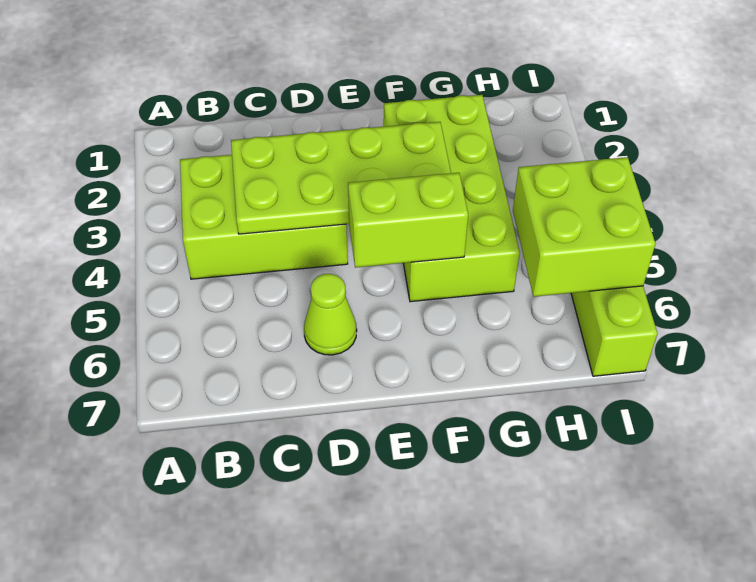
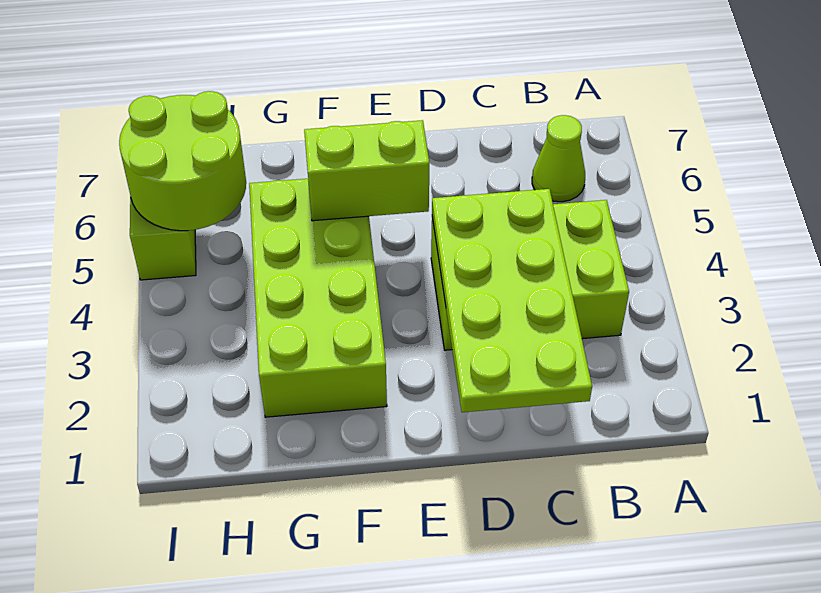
lime plate C3:F4 level 2 -> lime plate C1:D4 level 2
lime cone D6 level 1 -> lime cone B6 level 1
lime brick H5:I6 level 2 -> lime round brick H5:I6 level 2

